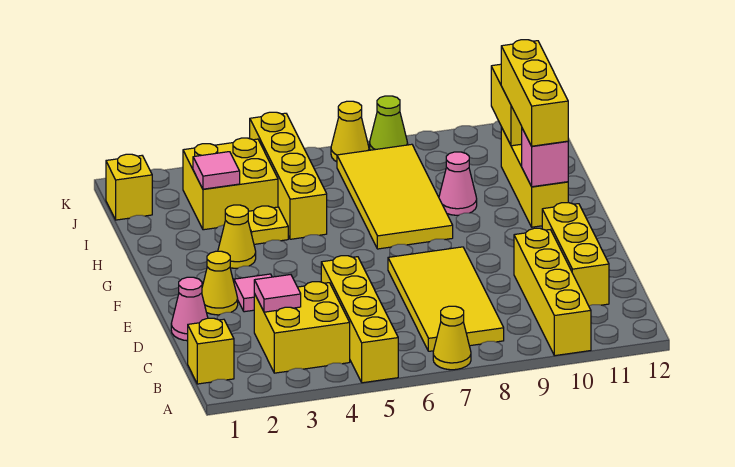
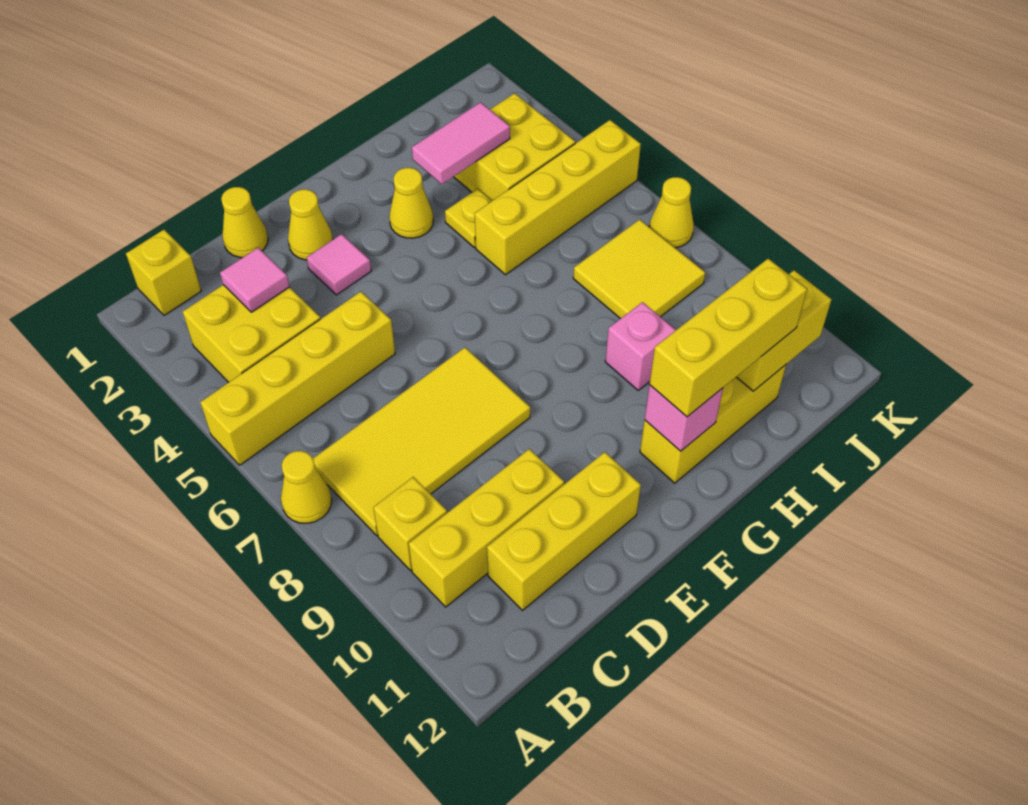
yellow brick A10:D10 level 1 -> yellow brick B10:D10 level 1
pink cone D1 level 1 -> yellow cone D1 level 1
yellow tile G7:J8 level 1 -> yellow tile I7:J8 level 1
pink cone H9 level 1 -> pink brick H9 level 1
pink tile I3 level 2 -> pink tile H3:I3 level 2
yellow brick J1 level 1 -> yellow brick B9 level 1
lime cone K8 level 1 -> none

